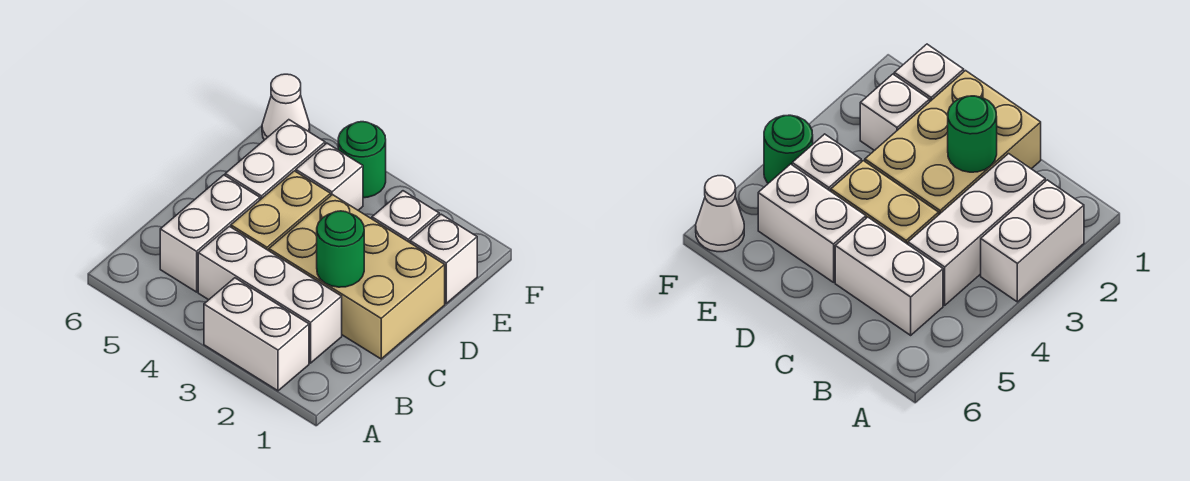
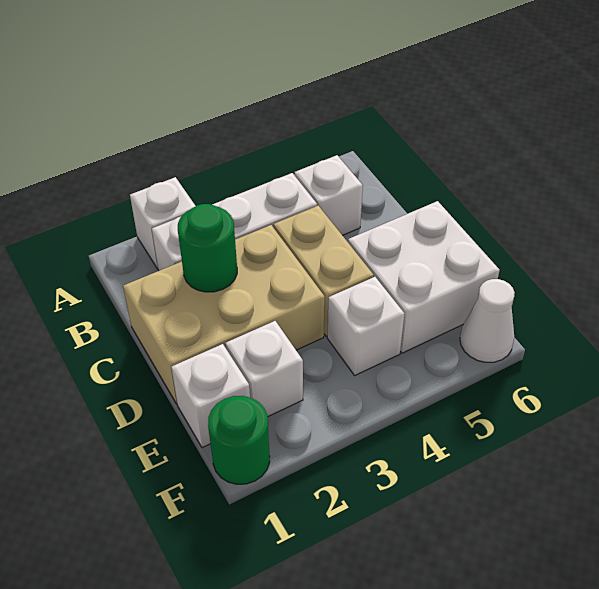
white brick A2:A3 level 1 -> white brick A2 level 1
white brick B5:C5 level 1 -> white brick B5 level 1
white brick D5:E5 level 1 -> white brick D5:E6 level 1
green round brick F4 level 1 -> green round brick F1 level 1

